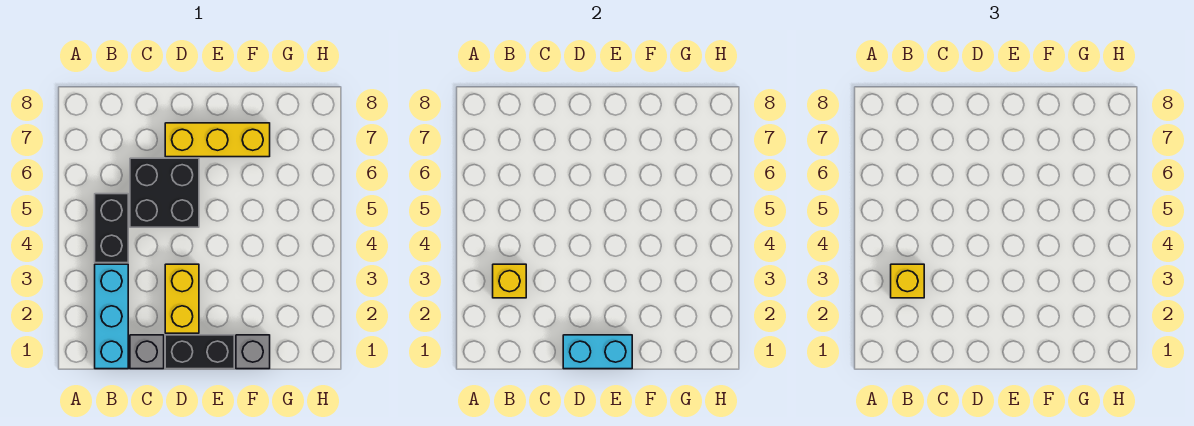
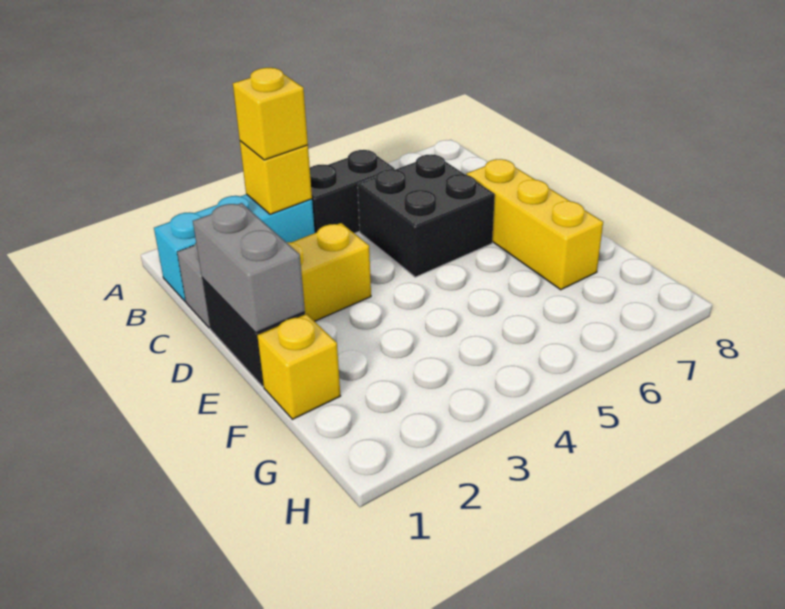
cyan brick D1:E1 level 2 -> grey brick D1:E1 level 2
grey brick F1 level 1 -> yellow brick F1 level 1

